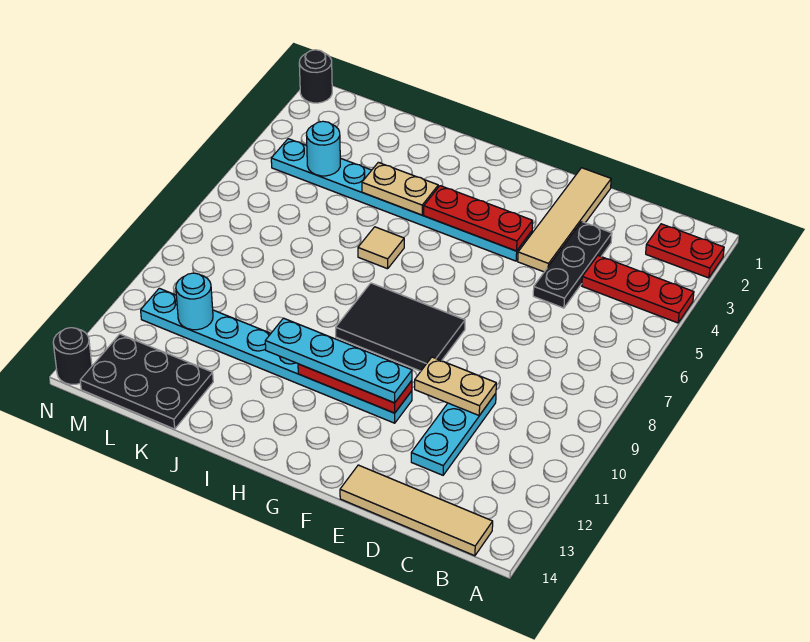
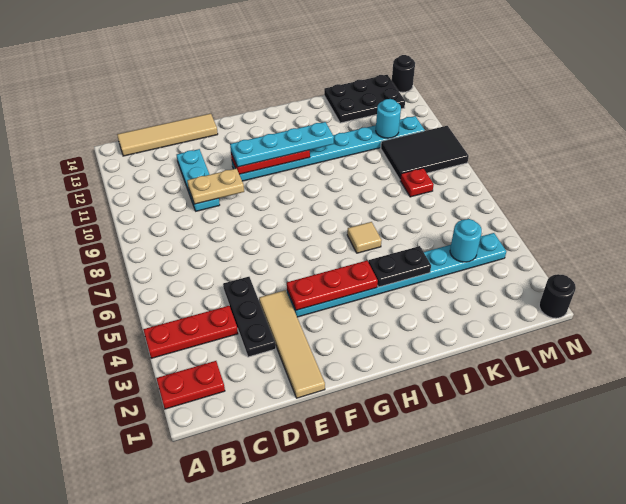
black tile F8:H9 level 1 -> black tile L9:N10 level 1
tan plate I4:J4 level 2 -> black plate I4:J4 level 2
none -> red plate L8 level 1

